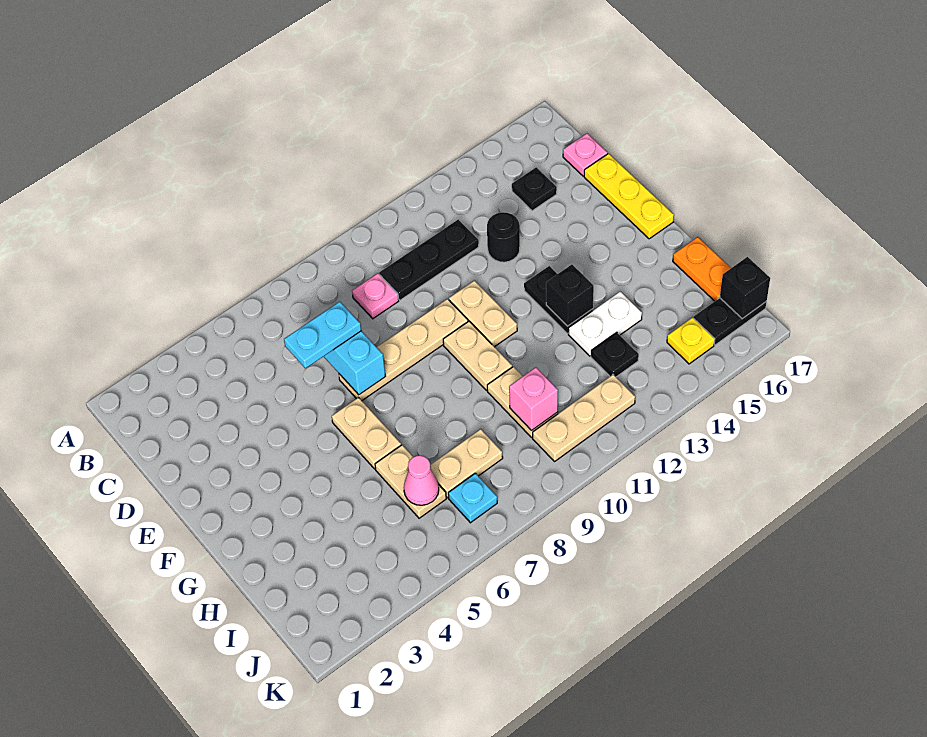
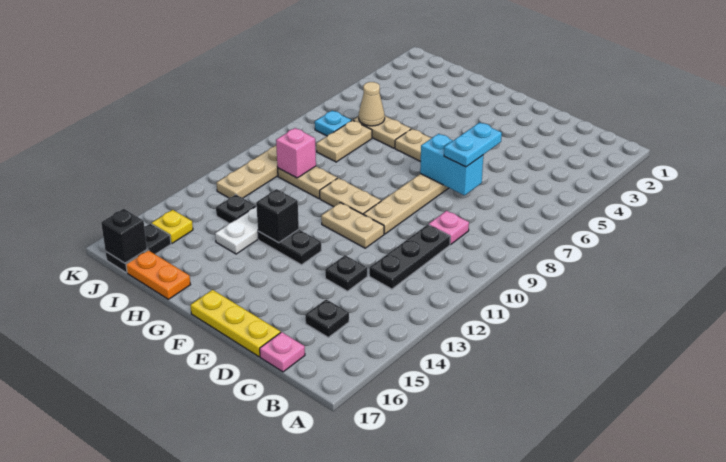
black round brick D13 level 1 -> black plate D13 level 1
pink cone I6 level 2 -> tan cone I6 level 2

